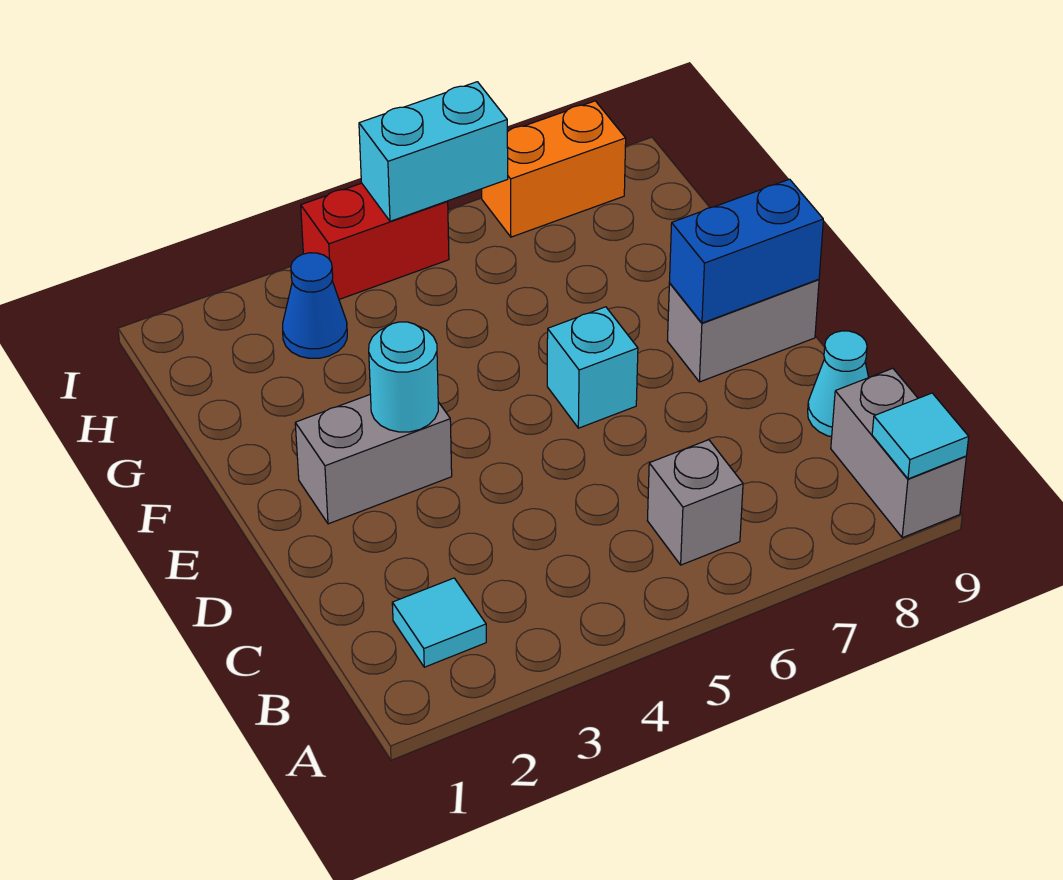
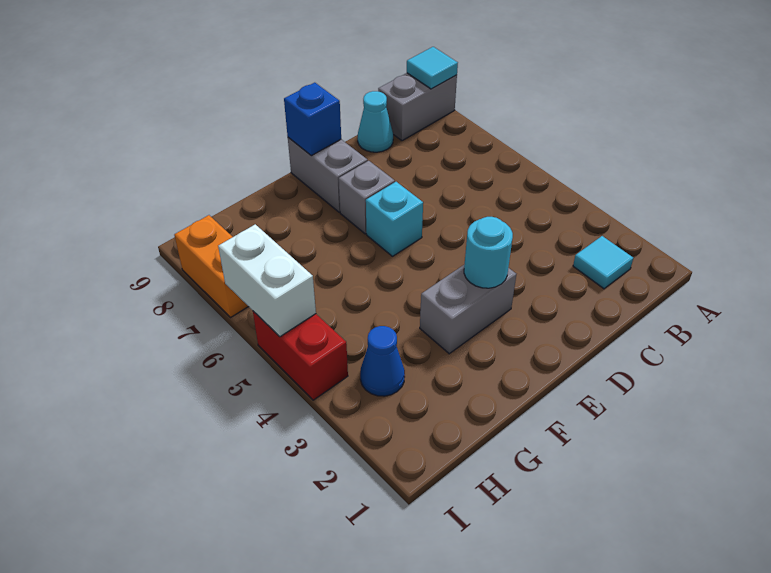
grey brick B6 level 1 -> grey brick E7 level 1
grey brick E2:E3 level 1 -> grey brick E3:F3 level 1
blue brick E8:E9 level 2 -> blue brick E9 level 2
cyan brick I5:I6 level 2 -> white brick I5:I6 level 2

